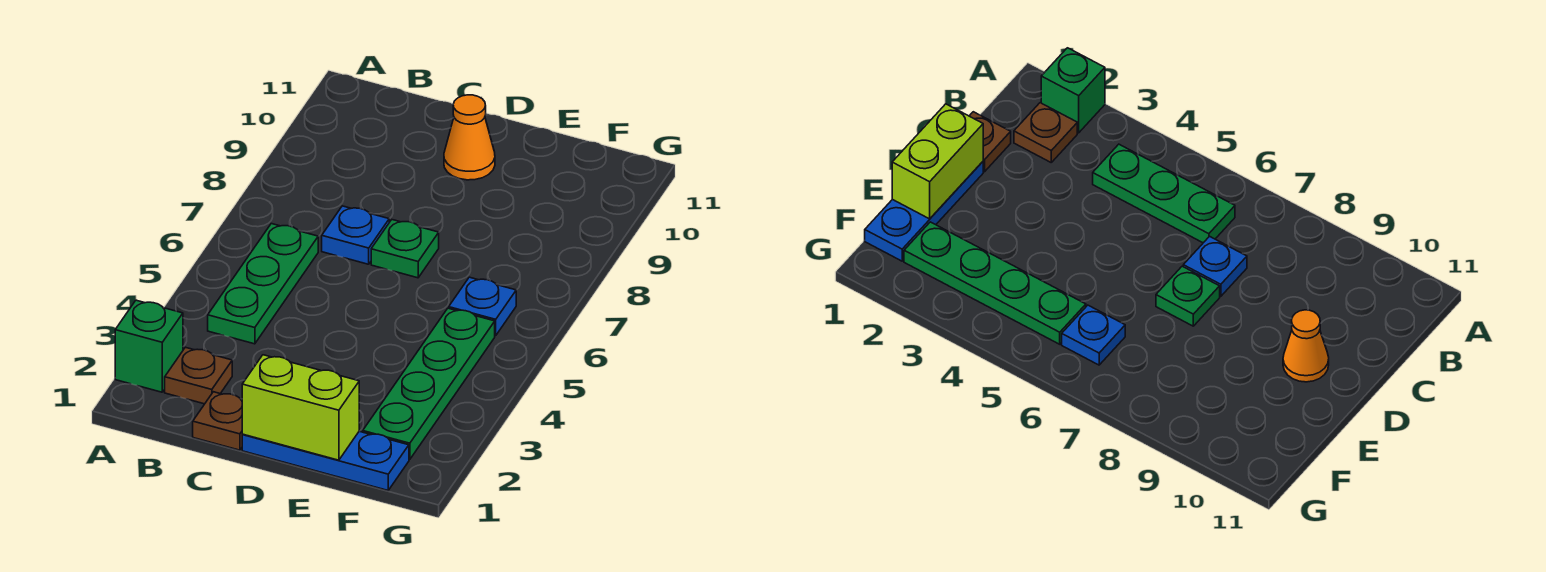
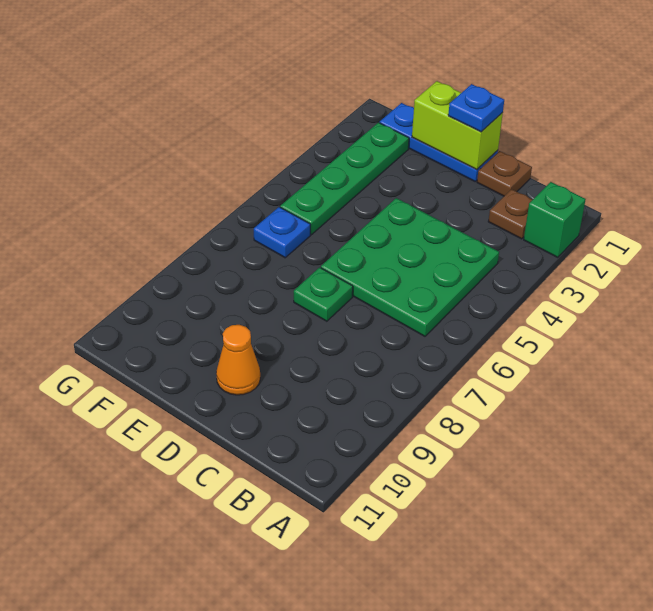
green plate B4:B6 level 1 -> green plate B4:D6 level 1
blue plate C7 level 1 -> blue plate D1 level 3

